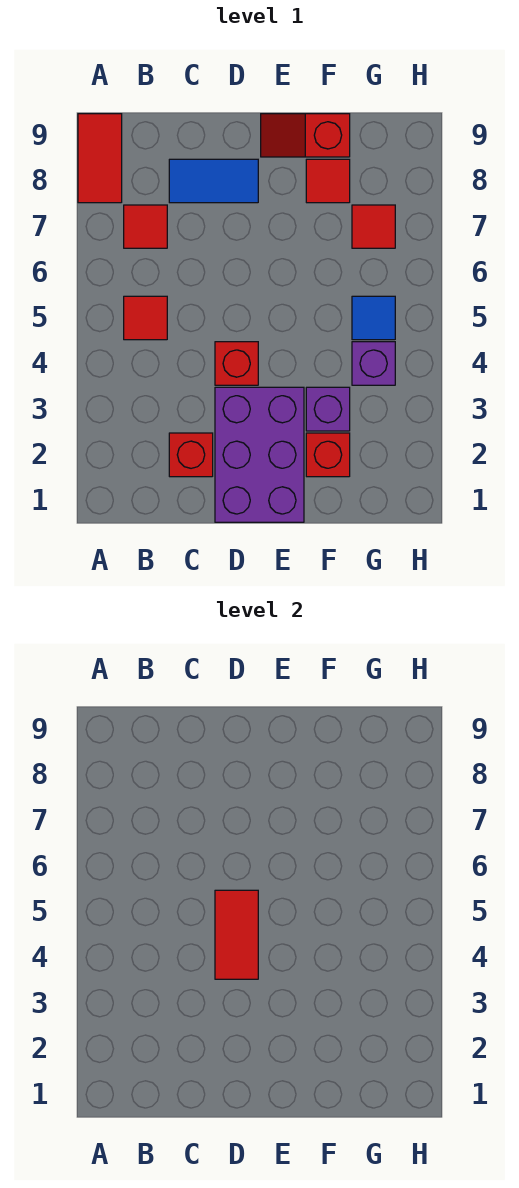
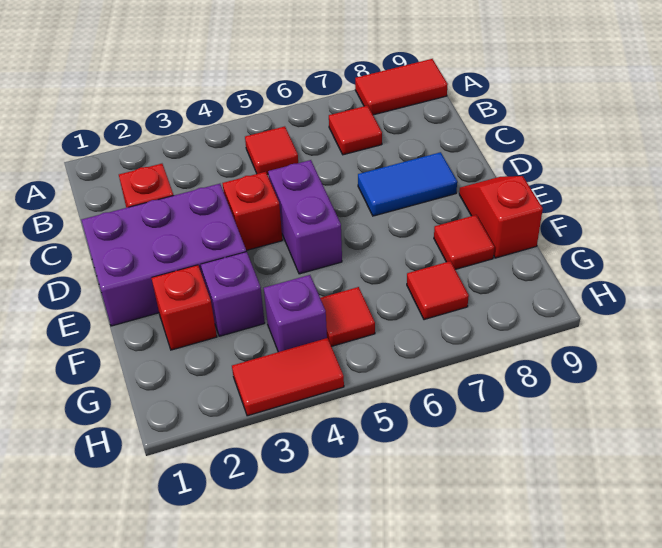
blue tile C8:D8 level 1 -> blue tile D7:D8 level 1
red tile D4:D5 level 2 -> red tile H3:H4 level 1
none -> purple brick D5:E5 level 1
blue tile G5 level 1 -> red tile G5 level 1

